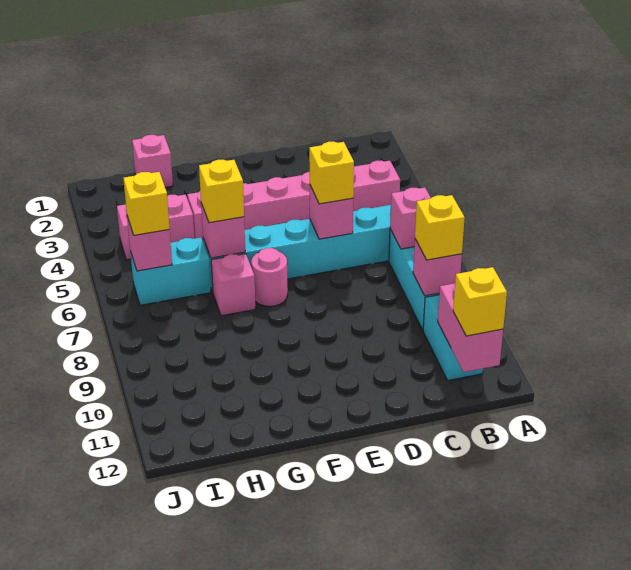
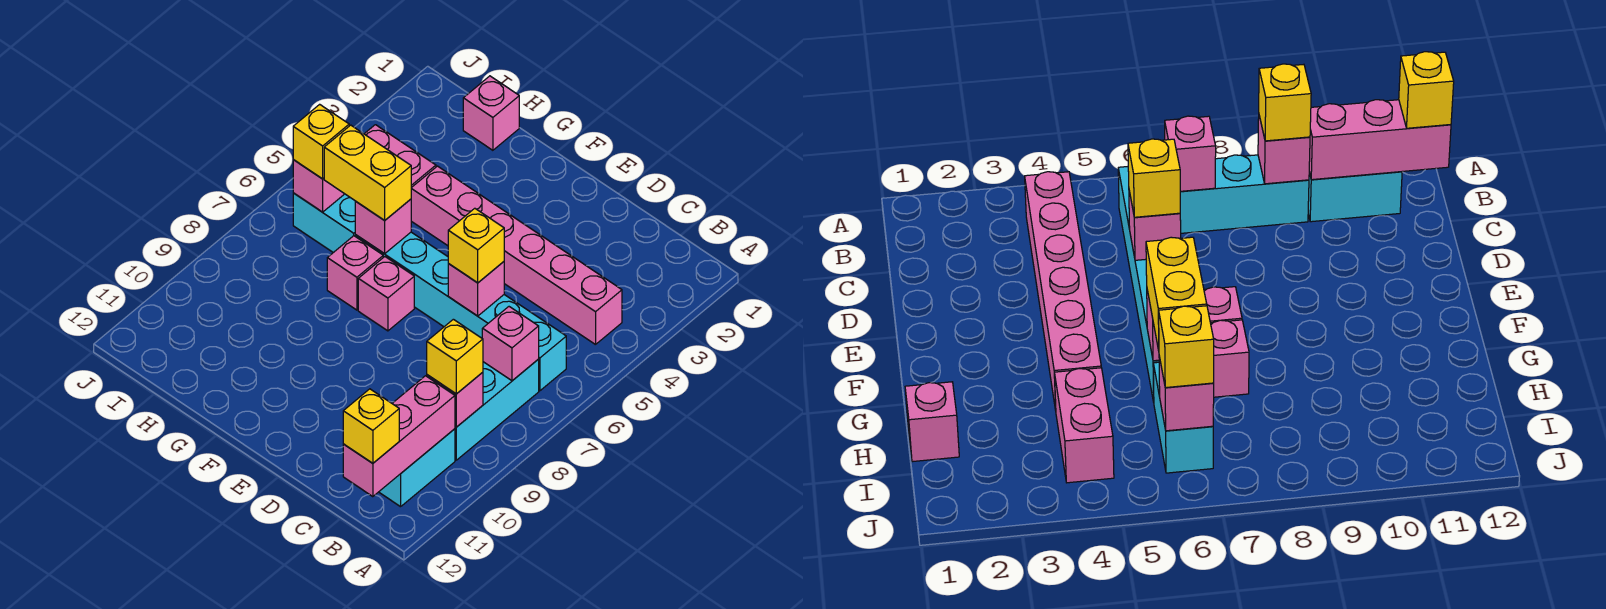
pink brick B11:B12 level 2 -> pink brick B10:B12 level 2
pink round brick F7 level 1 -> pink brick F7 level 1
yellow brick G6 level 3 -> yellow brick G6:H6 level 3

